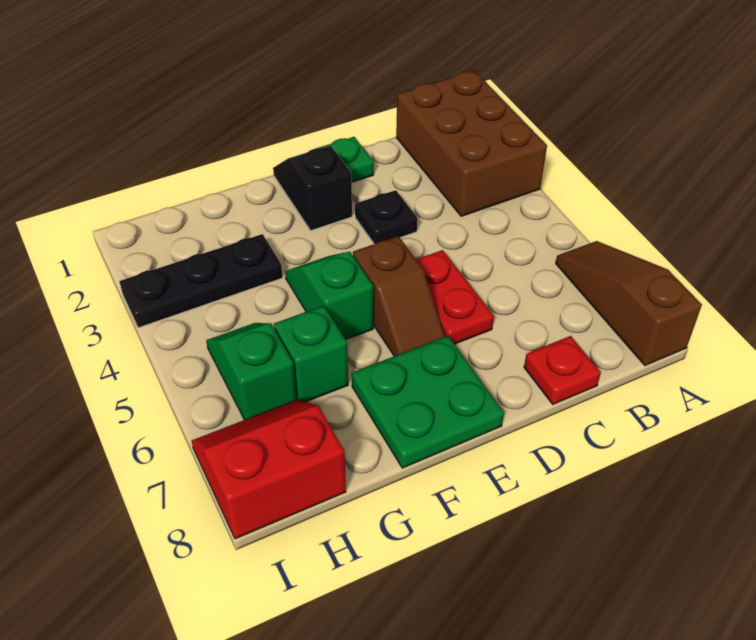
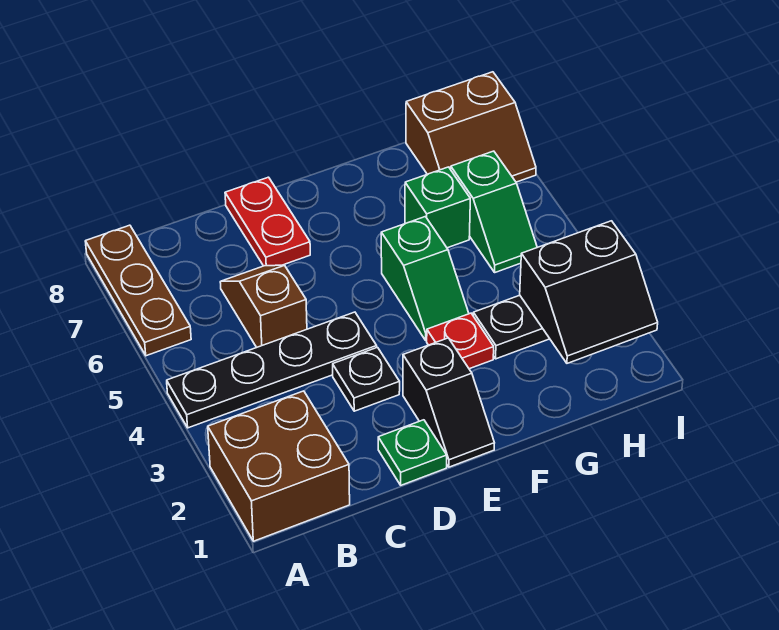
brown brick A1:B3 level 1 -> brown brick A1:B2 level 1
none -> black plate A4:D4 level 1
brown slope A6:A8 level 1 top 8 -> brown plate A6:A8 level 1
red plate C8 level 1 -> red plate F3 level 1
red plate D5:D6 level 1 -> red plate D7:D8 level 1
brown slope E5:E6 level 1 top 5 -> brown slope C5:C6 level 1 top 5
green plate E7:F8 level 1 -> none
none -> black slope H2:I3 level 2 top 3
red slope H7:I8 level 1 top 8 -> brown slope H7:I8 level 1 top 8

